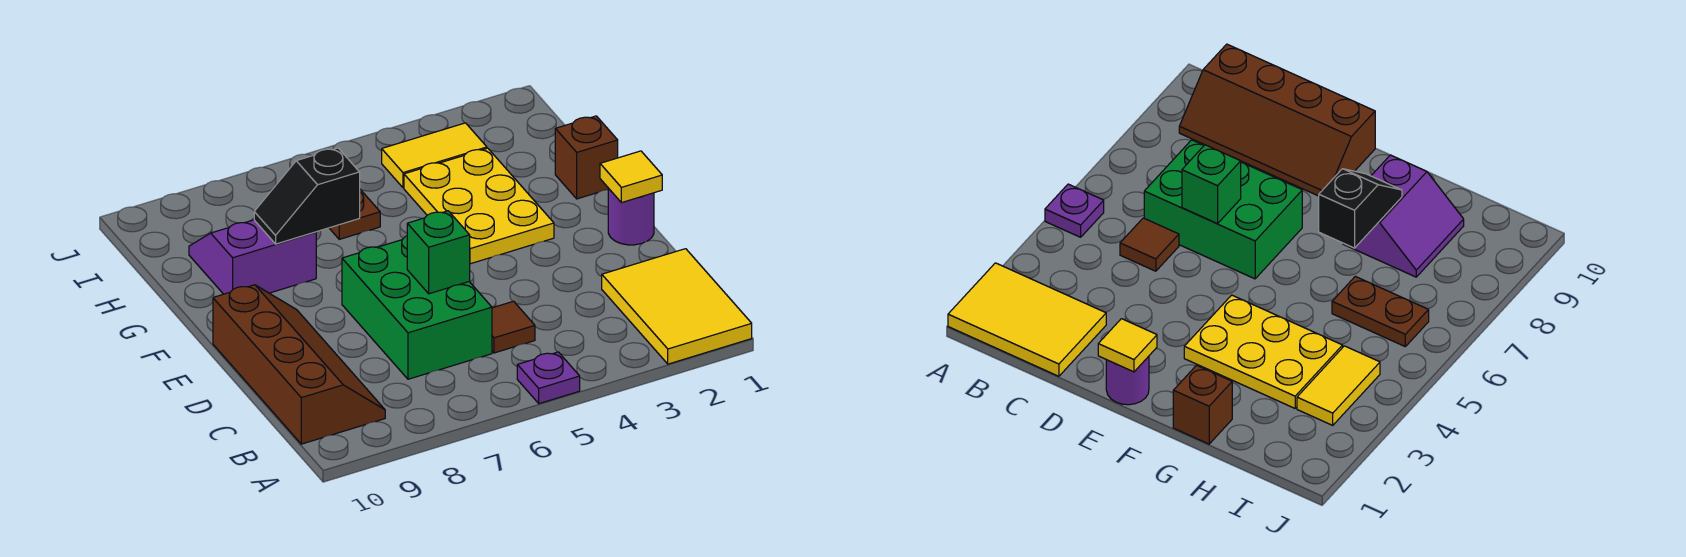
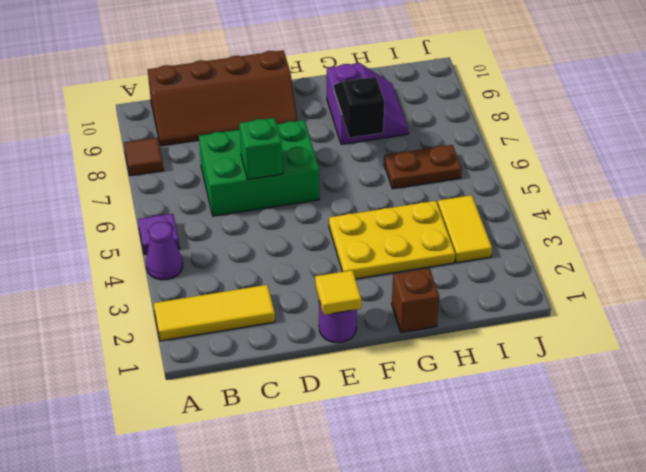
yellow tile A1:C2 level 1 -> yellow tile A2:C2 level 1
none -> purple cone A4 level 1
brown tile C5 level 1 -> brown tile A8 level 1

